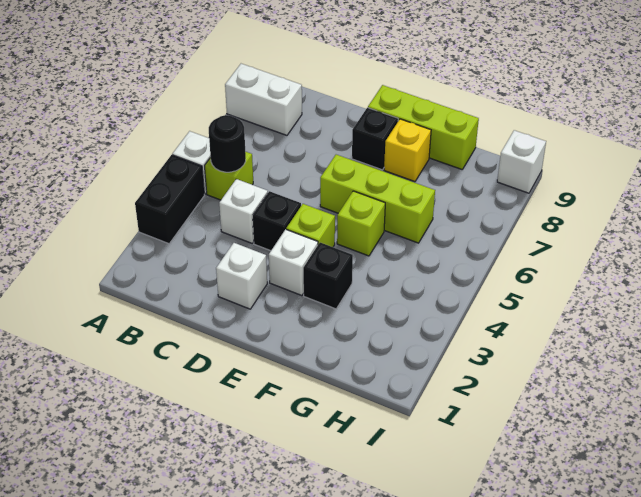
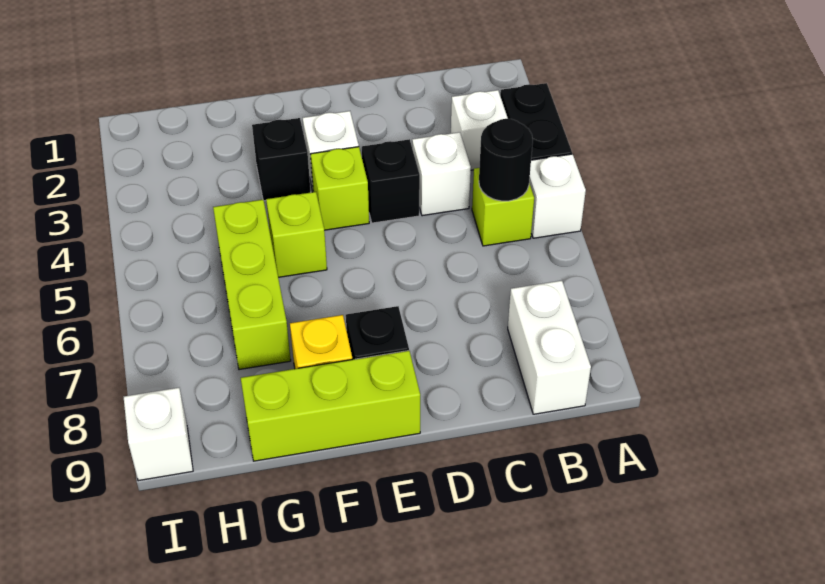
white brick A8:B8 level 1 -> white brick B8:B9 level 1
white brick D2 level 1 -> white brick B3 level 1
lime brick E6:G6 level 1 -> lime brick G5:G7 level 1

